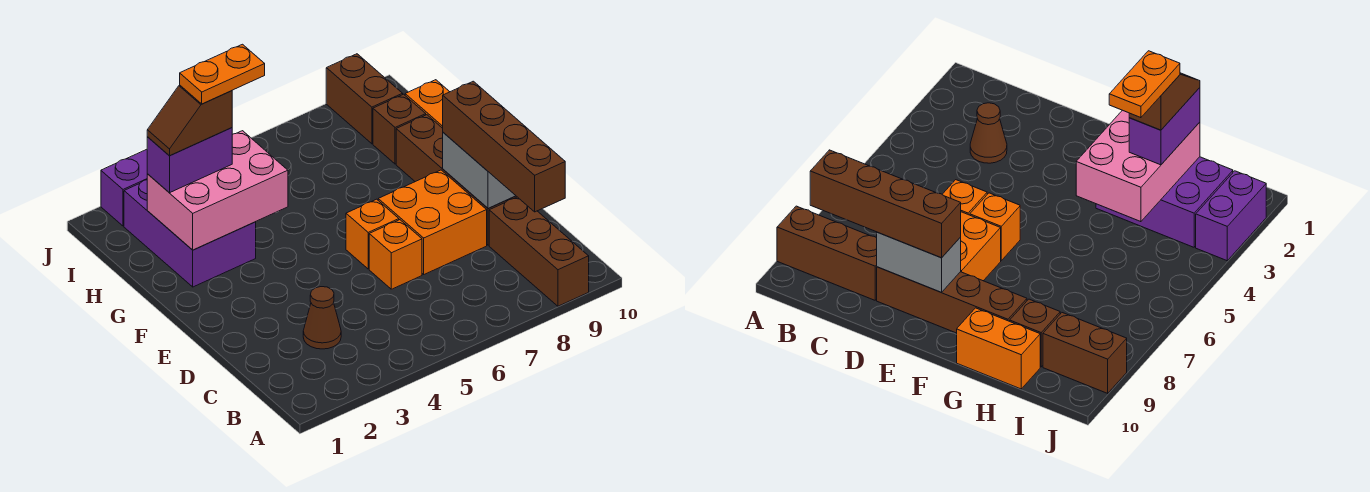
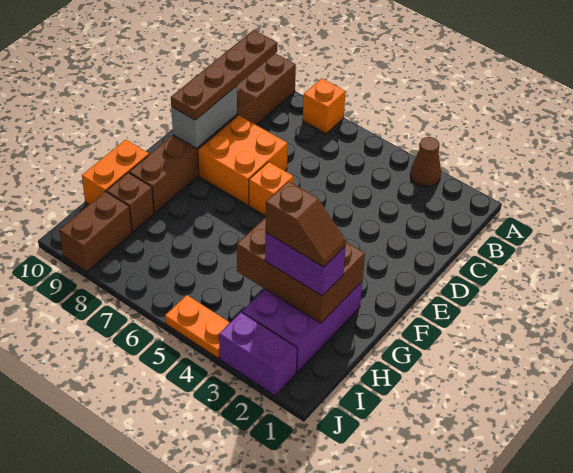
brown brick B9:E9 level 3 -> brown plate B9:E9 level 3
brown cone C3 level 1 -> brown cone A3 level 1
orange brick D6 level 1 -> orange brick A7 level 1
pink brick G2:H4 level 2 -> brown brick G2:H4 level 2
orange plate H3:H4 level 5 -> orange plate J4:J5 level 1

